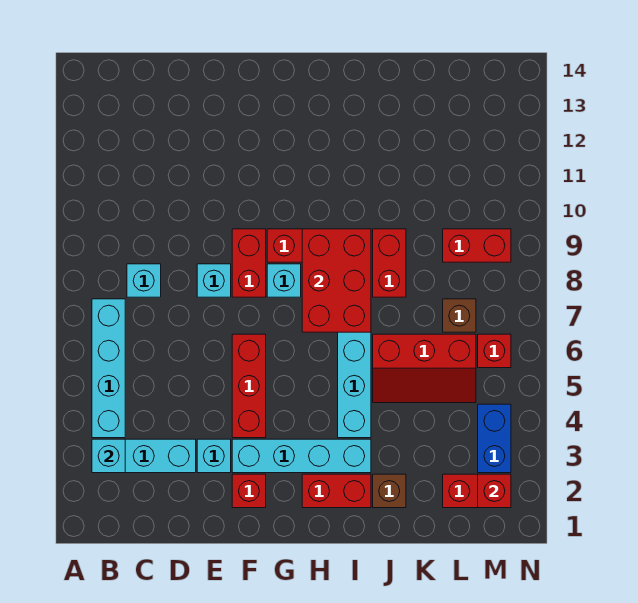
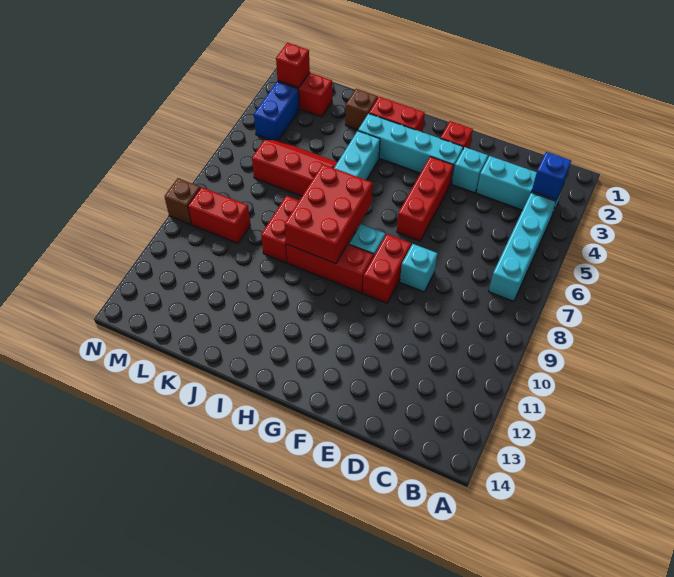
cyan brick B3 level 2 -> blue brick B3 level 2
cyan brick C8 level 1 -> none
brown brick L7 level 1 -> brown brick N9 level 1
red brick M6 level 1 -> none

